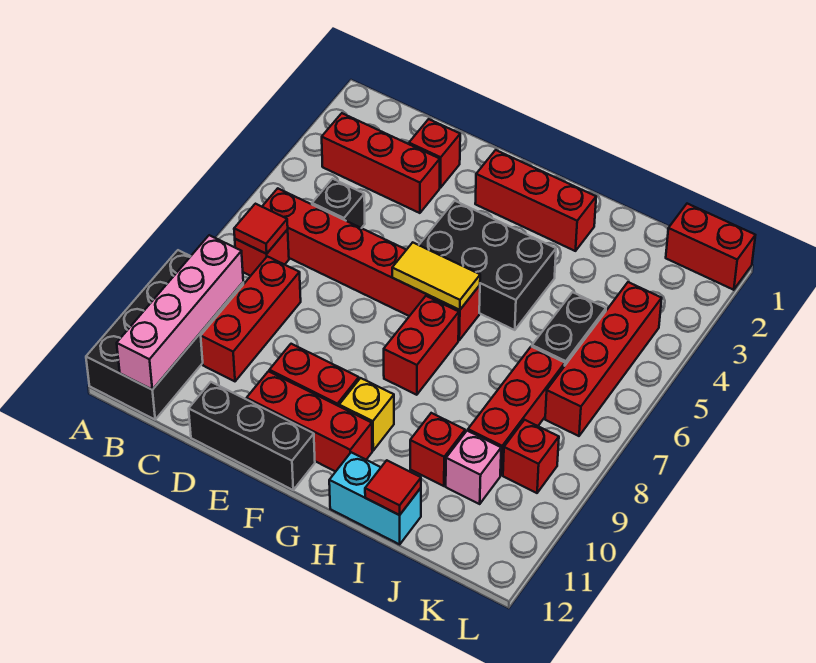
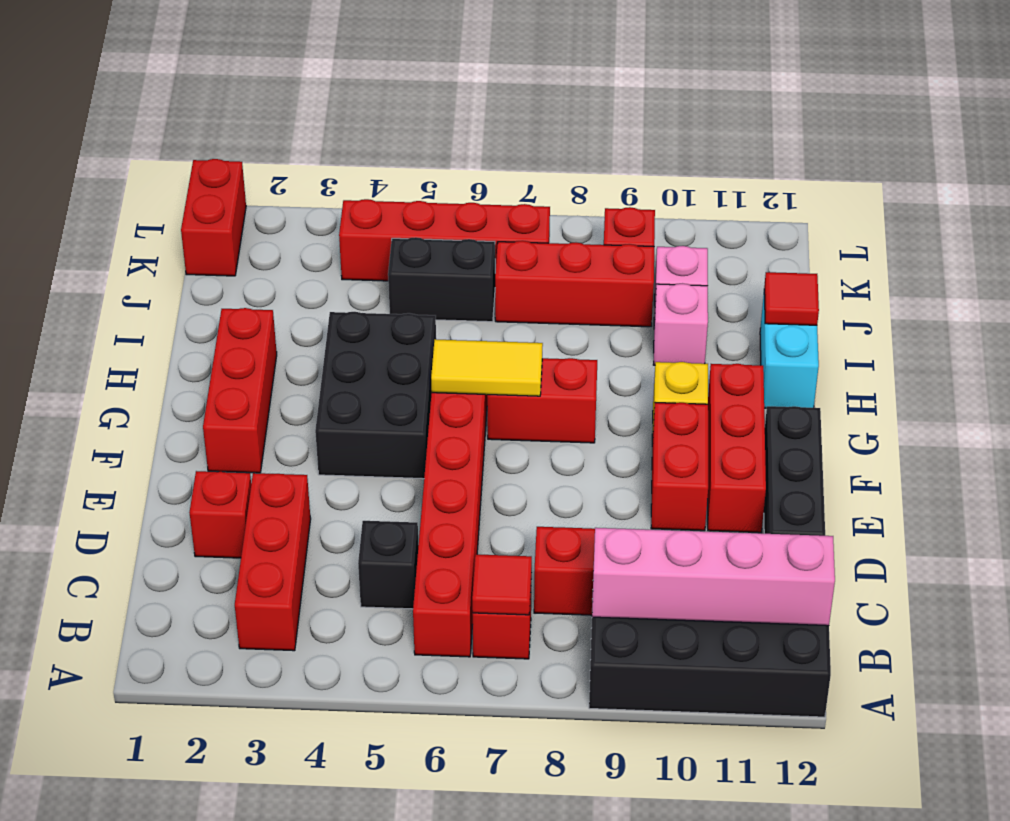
yellow tile F6:G6 level 2 -> yellow tile G6:G7 level 2
red brick I10 level 1 -> pink brick I10 level 1

